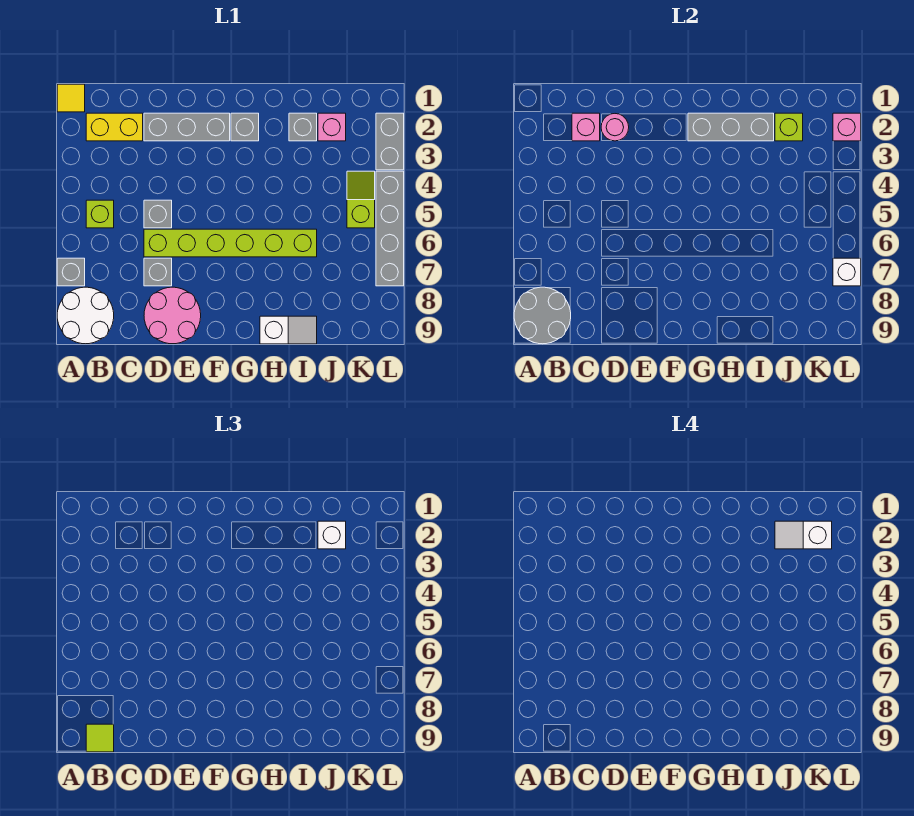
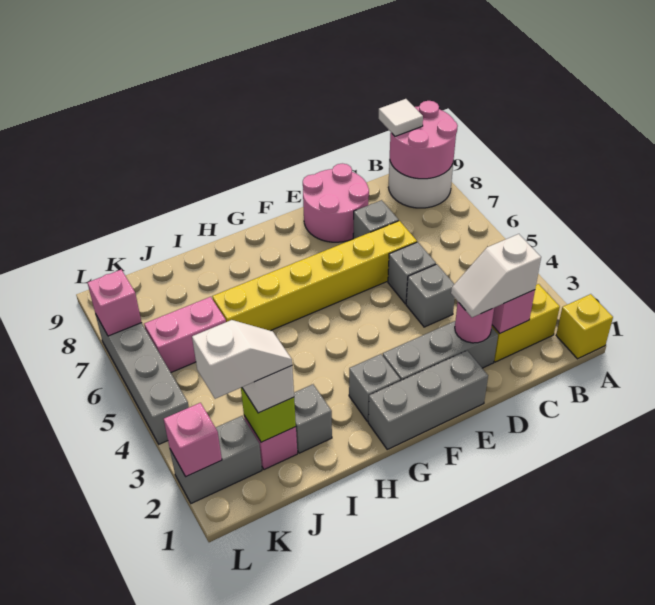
yellow tile A1 level 1 -> yellow brick A1 level 1
grey brick A7 level 1 -> grey brick D4 level 1
grey round brick A8:B9 level 2 -> pink round brick A8:B9 level 2
lime brick B5 level 1 -> none
lime tile B9 level 3 -> white tile B9 level 3
lime brick D6:I6 level 1 -> yellow brick D6:I6 level 1
grey brick G2:I2 level 2 -> grey brick E1:G1 level 1
white slope H9:I9 level 1 top H -> white slope C2:D2 level 3 top C
none -> pink brick J6:K6 level 1
lime slope K4:K5 level 1 top 5 -> none
grey brick L2:L3 level 1 -> grey brick K2:L2 level 1
white brick L7 level 2 -> pink brick L7 level 2

